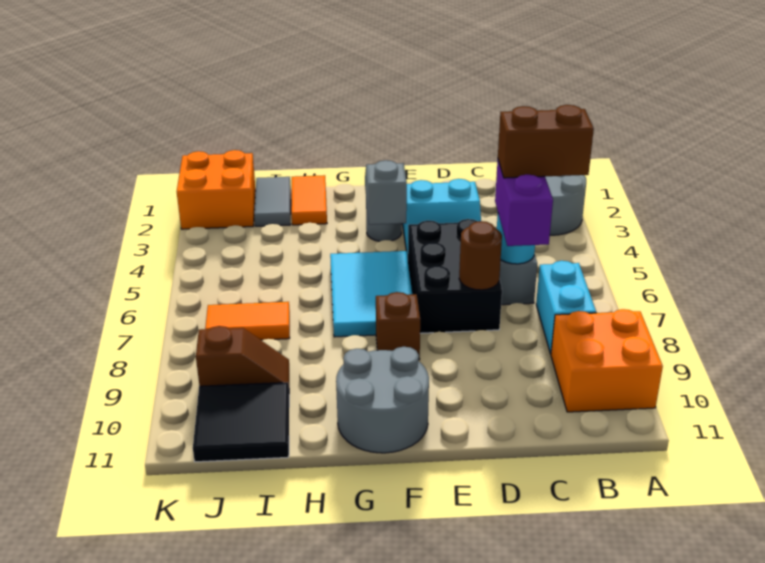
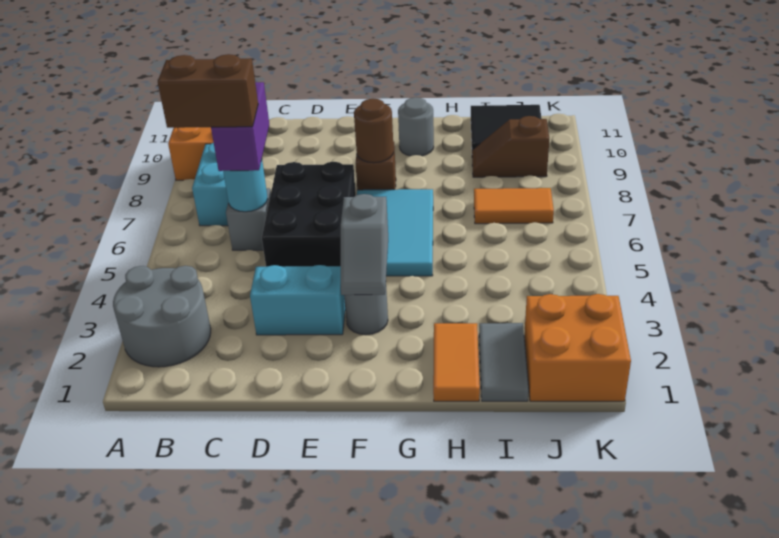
brown round brick D7 level 2 -> brown round brick F8 level 2
grey round brick F10:G11 level 1 -> grey round brick G10 level 1

